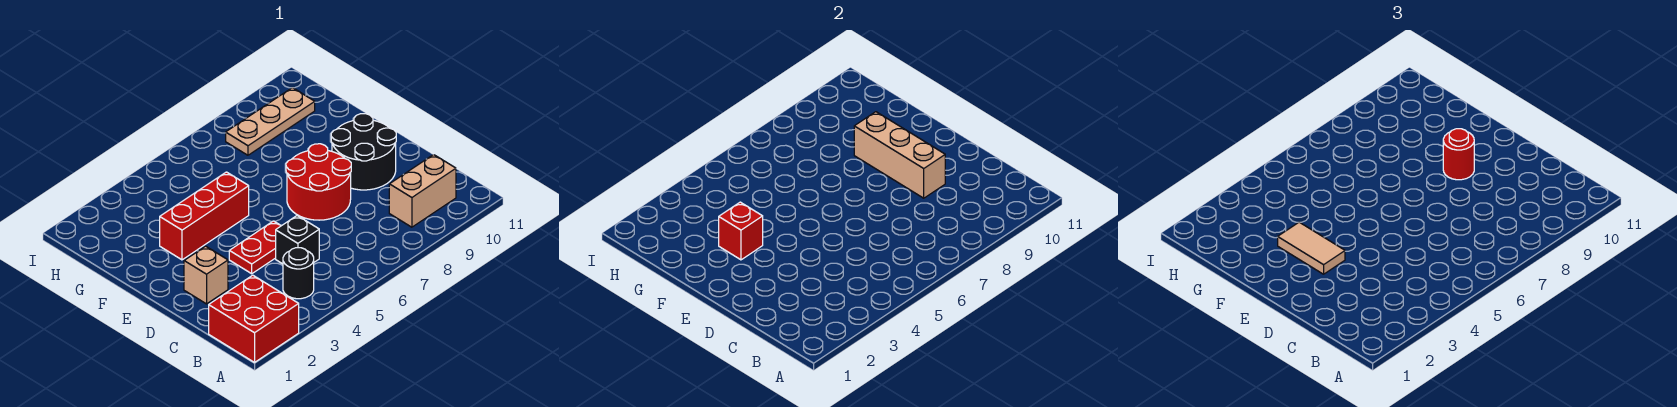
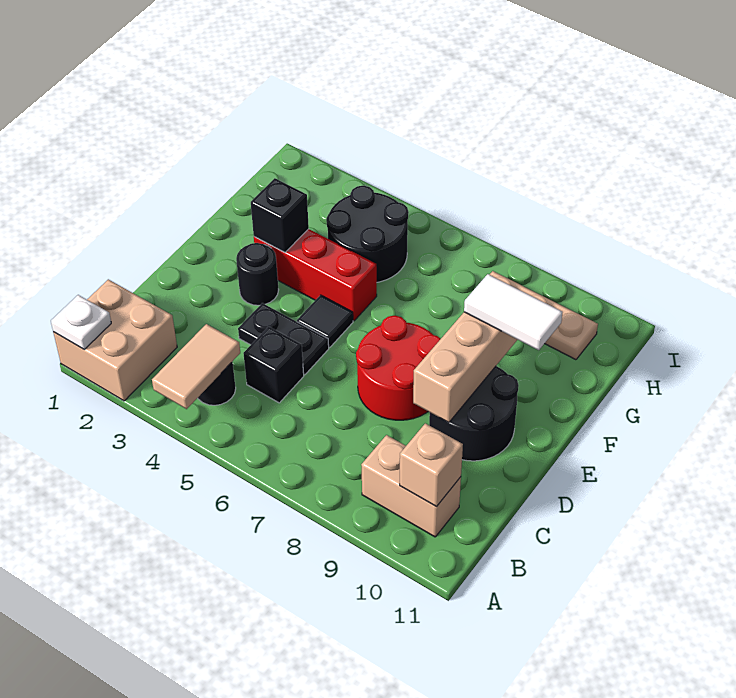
red brick A1:B2 level 1 -> tan brick A1:B2 level 1
none -> white plate A1 level 2
tan brick D2 level 1 -> tan brick B10 level 2
red plate D4:D5 level 1 -> black plate D4:D5 level 1
none -> black round brick E3 level 1
tan tile E3:F3 level 3 -> tan tile A4:B4 level 2
none -> black tile E5 level 1
red round brick E9 level 3 -> none
red brick F3 level 2 -> black brick F3 level 2
none -> white tile F9:F10 level 3
none -> black round brick G4:H5 level 1

